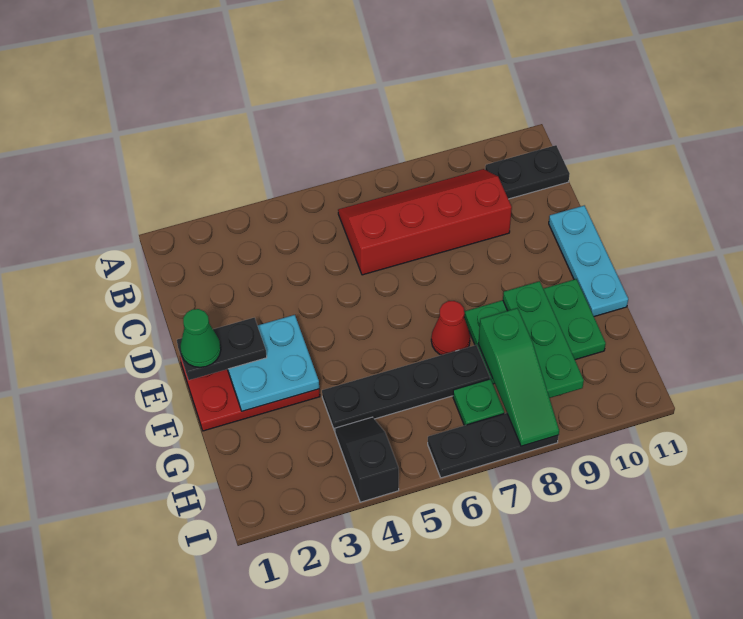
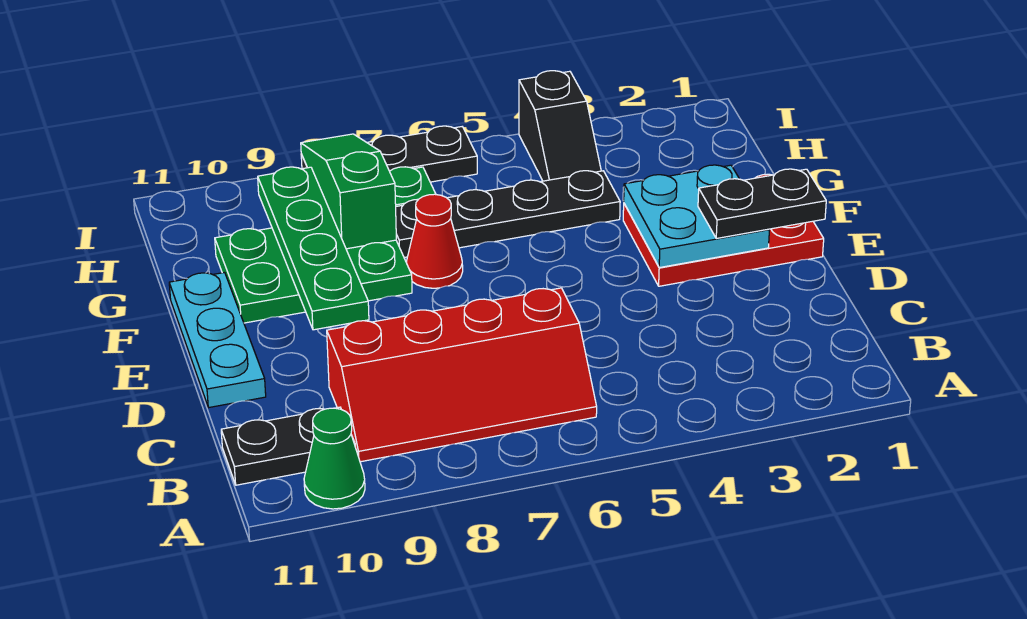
green cone E1 level 4 -> green cone A10 level 1
green plate F9:H9 level 2 -> green plate E9:H9 level 2

